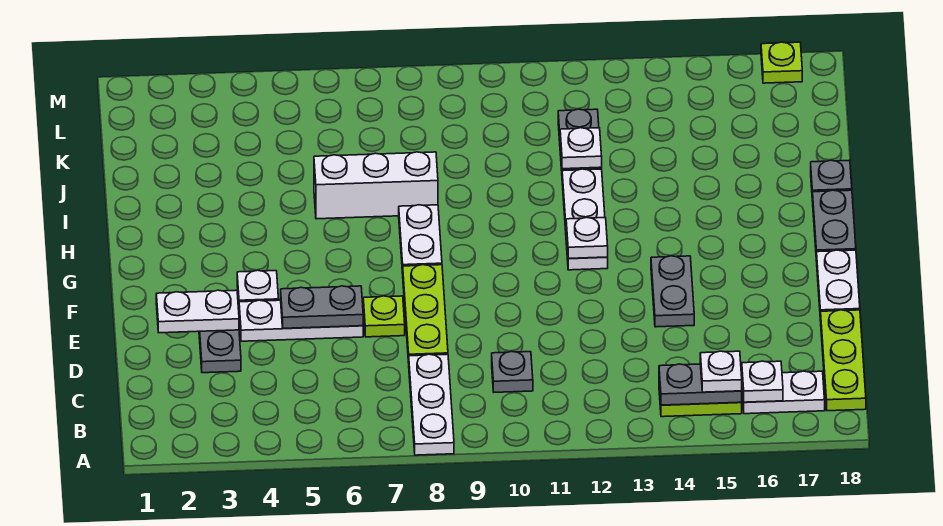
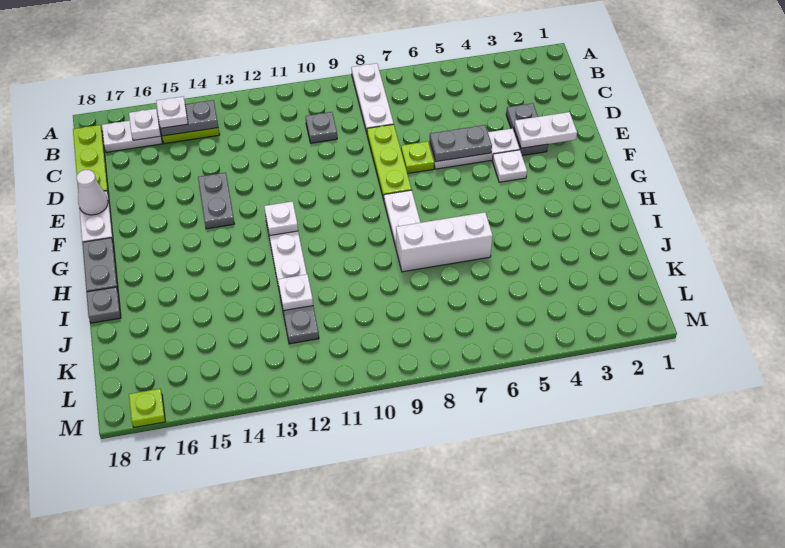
none -> white cone E18 level 2

